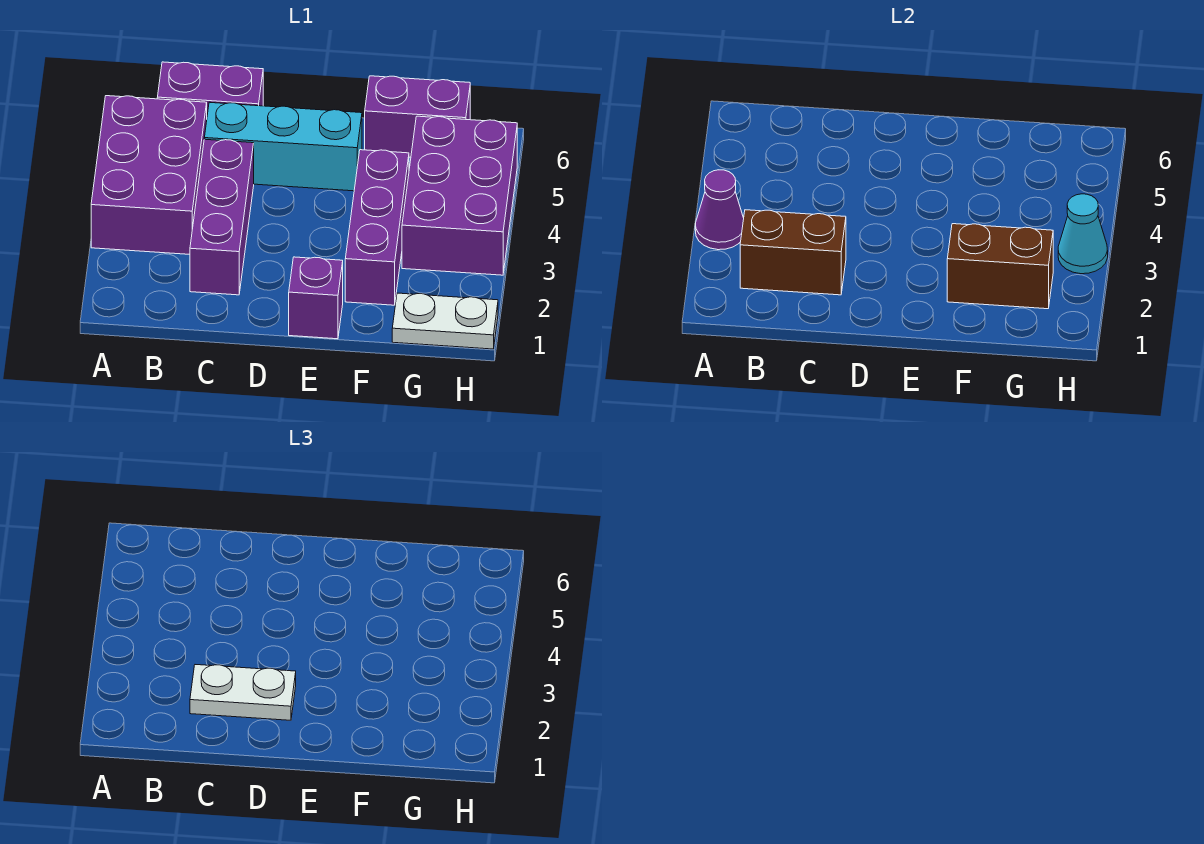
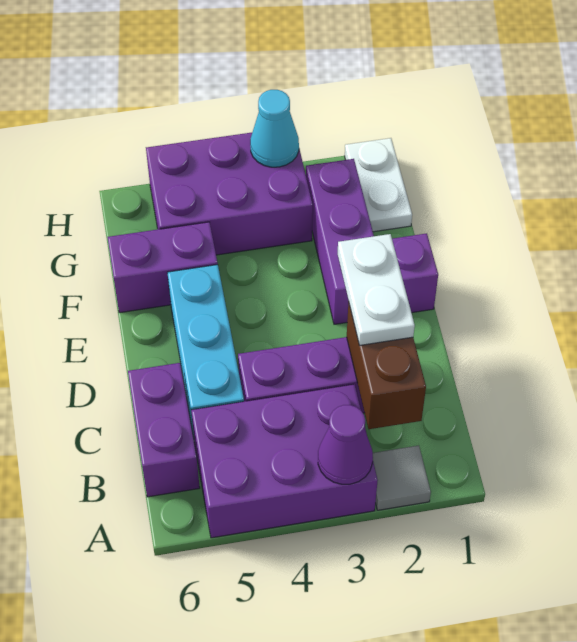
none -> grey tile A2 level 1
purple brick F2:F4 level 1 -> purple brick E2:G2 level 1
brown brick F2:G2 level 2 -> none
purple brick F6:G6 level 1 -> purple brick F5:F6 level 1

